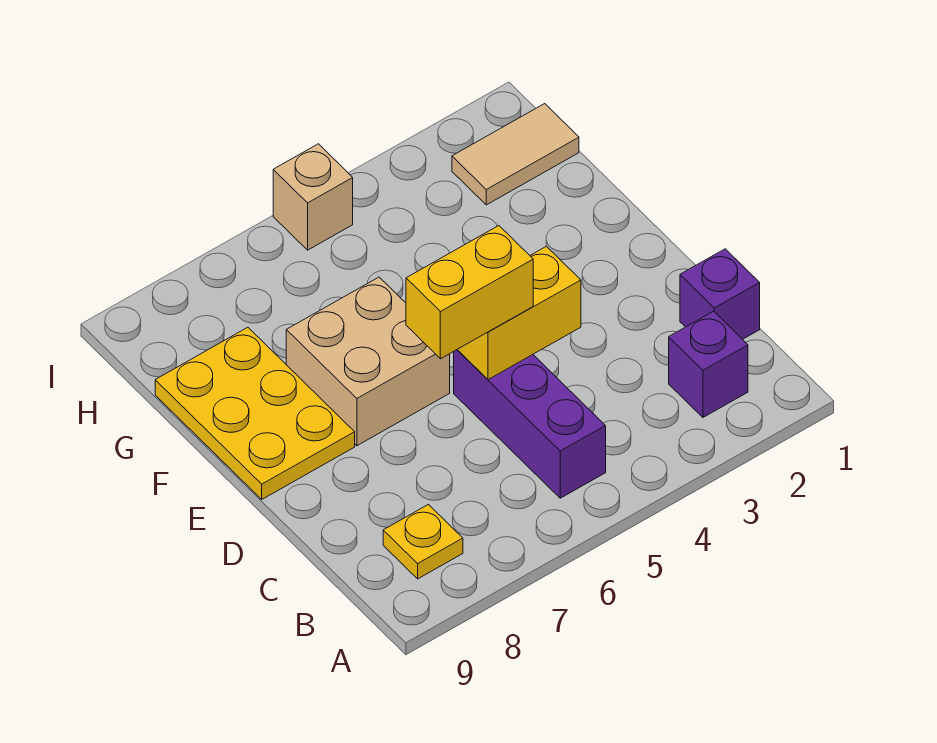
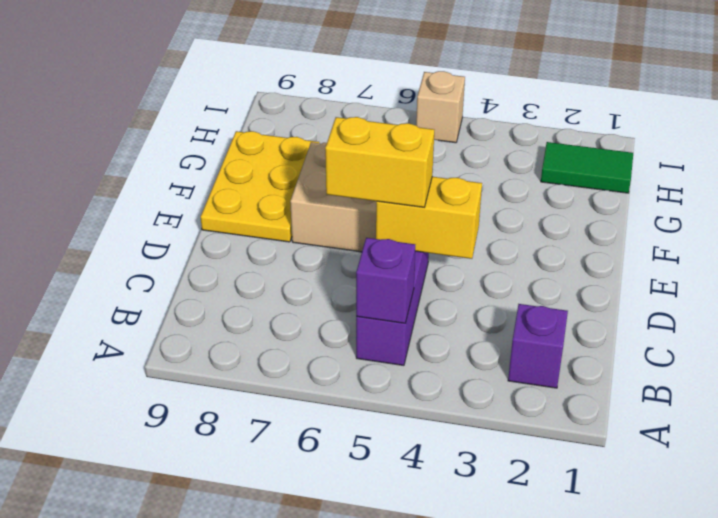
yellow plate B8 level 1 -> none
purple brick C1 level 1 -> purple brick B5 level 2
tan tile H1:H2 level 1 -> green tile H1:H2 level 1

